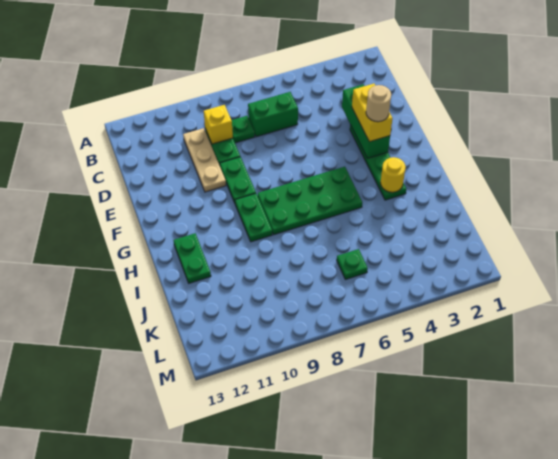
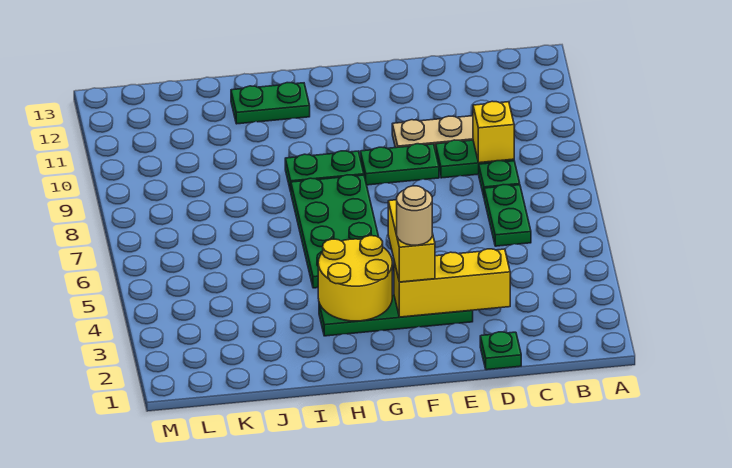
green brick C6:C7 level 1 -> green plate C6:C7 level 1
green brick D3:F3 level 2 -> yellow brick D3:F3 level 2
yellow brick E3:F3 level 3 -> yellow brick F3:F4 level 3
yellow round brick H3 level 2 -> yellow round brick G3:H4 level 2
green plate K6 level 1 -> green plate D1 level 1

